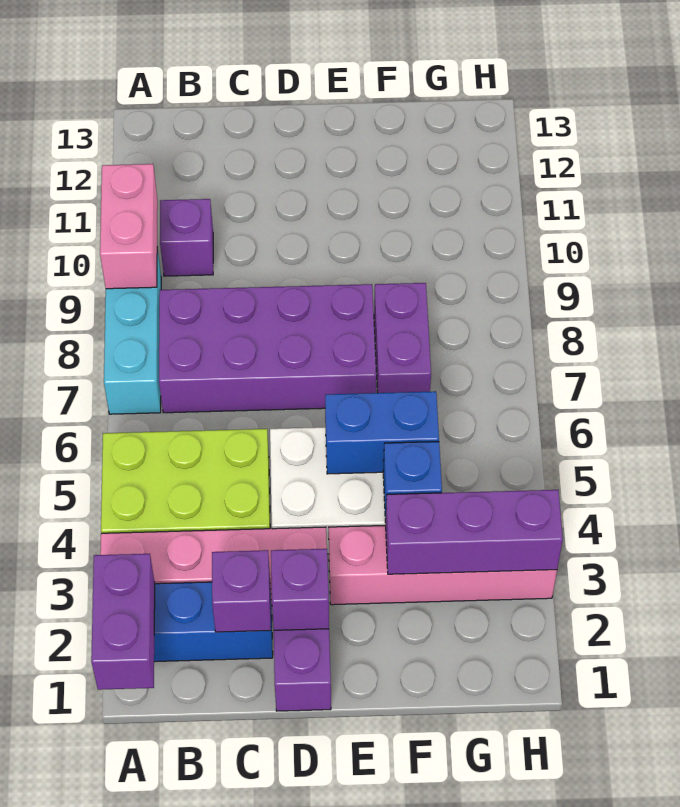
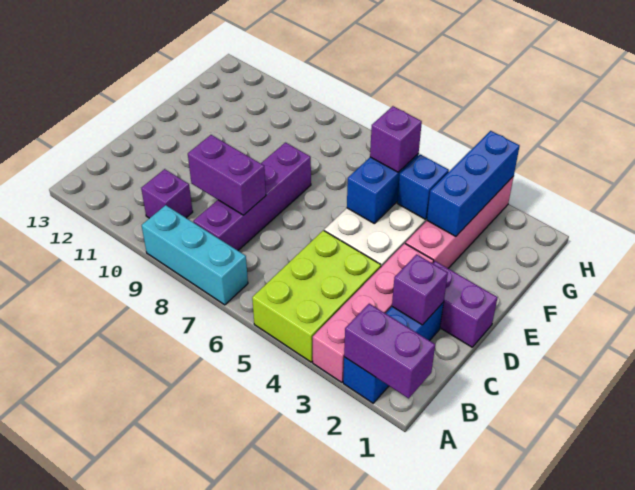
pink brick A9:A10 level 2 -> none
purple brick B7:E8 level 1 -> purple brick B8:E8 level 1
purple brick D2 level 2 -> purple brick F5 level 3
purple brick F3:H3 level 2 -> blue brick F3:H3 level 2
purple brick F7:F8 level 1 -> purple brick C8:C9 level 2

